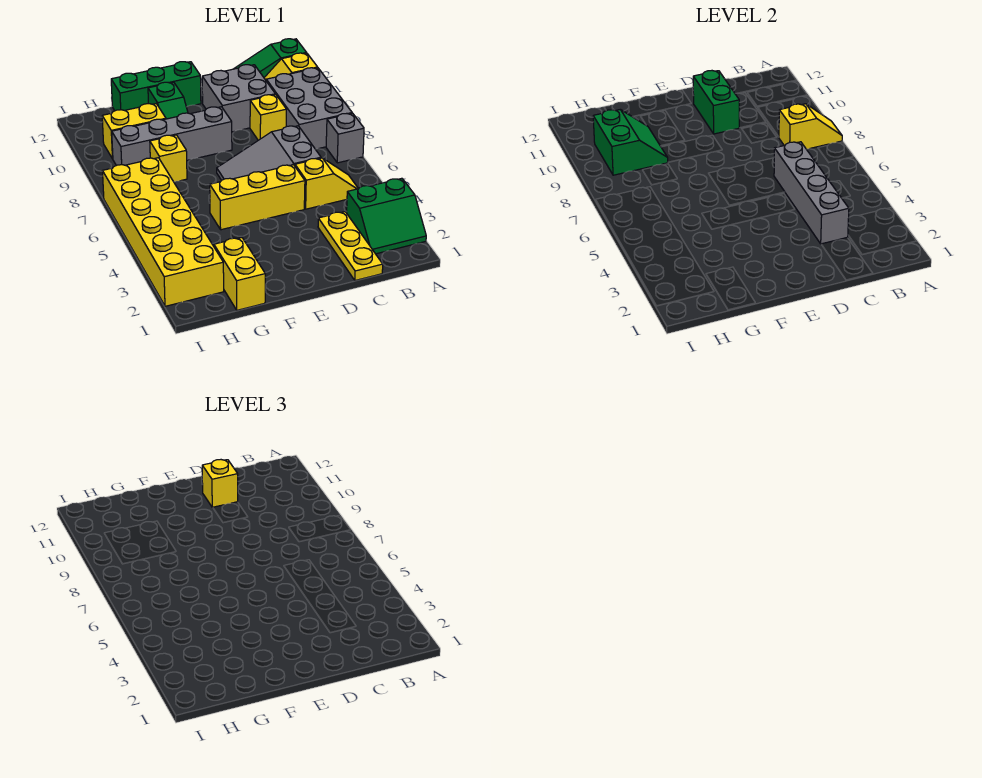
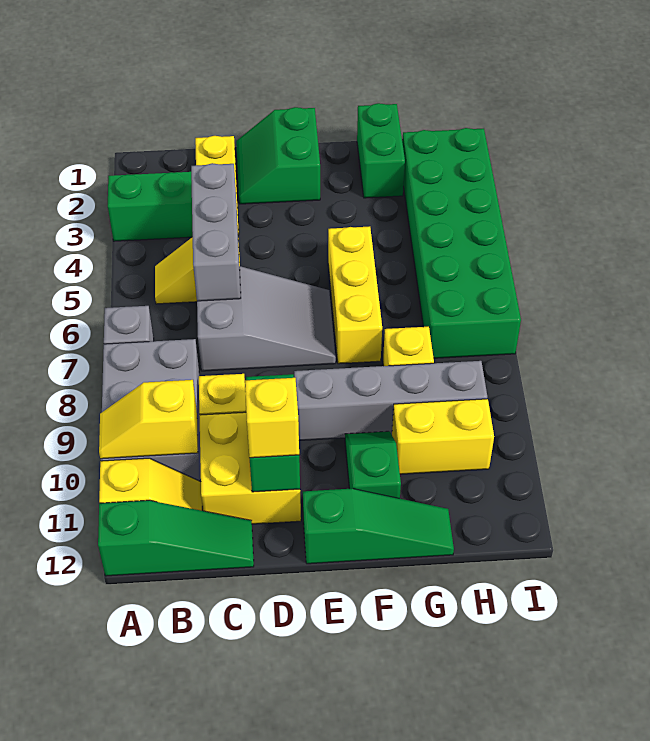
yellow slope A8:B8 level 2 top B -> yellow slope A10:B10 level 2 top B
grey brick C3:C6 level 2 -> grey brick C4:C6 level 2
grey brick C10:D11 level 1 -> yellow brick C10:D11 level 1
yellow brick D5:F5 level 1 -> yellow brick F5:F7 level 1
green brick E12:G12 level 1 -> green slope E12:G12 level 1 top E
yellow brick G1:G2 level 1 -> green brick G1:G2 level 1
green slope G9:H10 level 2 top H -> green slope D1:E2 level 1 top E
yellow brick H2:I7 level 1 -> green brick H2:I7 level 1

